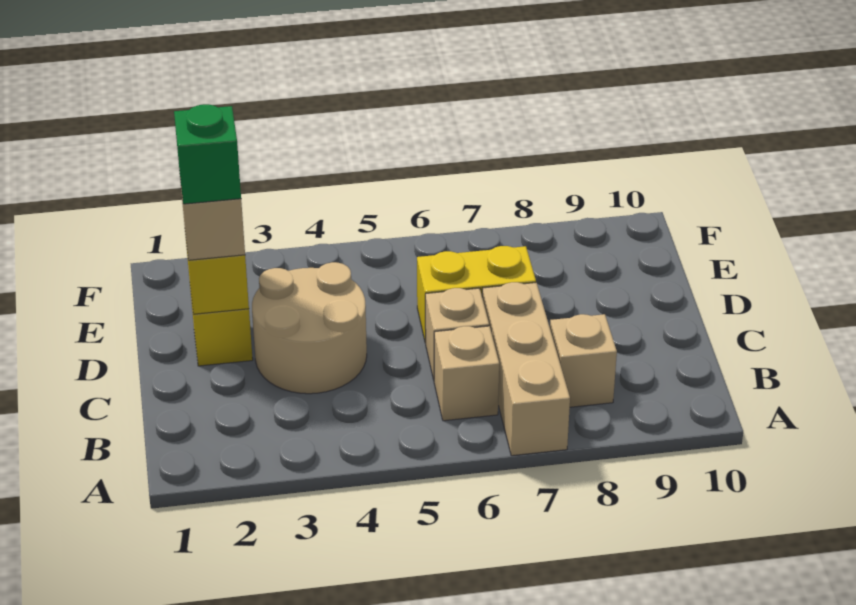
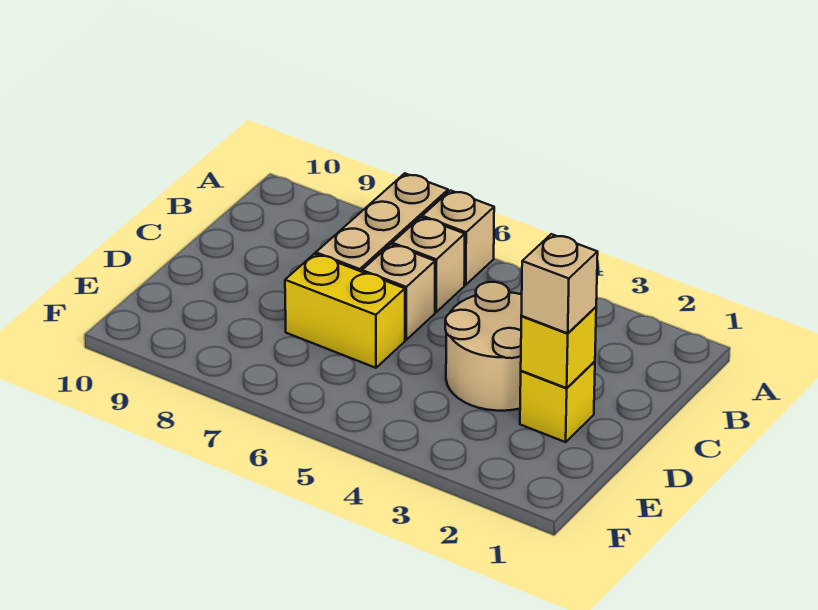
tan brick B8 level 1 -> tan brick A6 level 1
green brick D2 level 4 -> none

